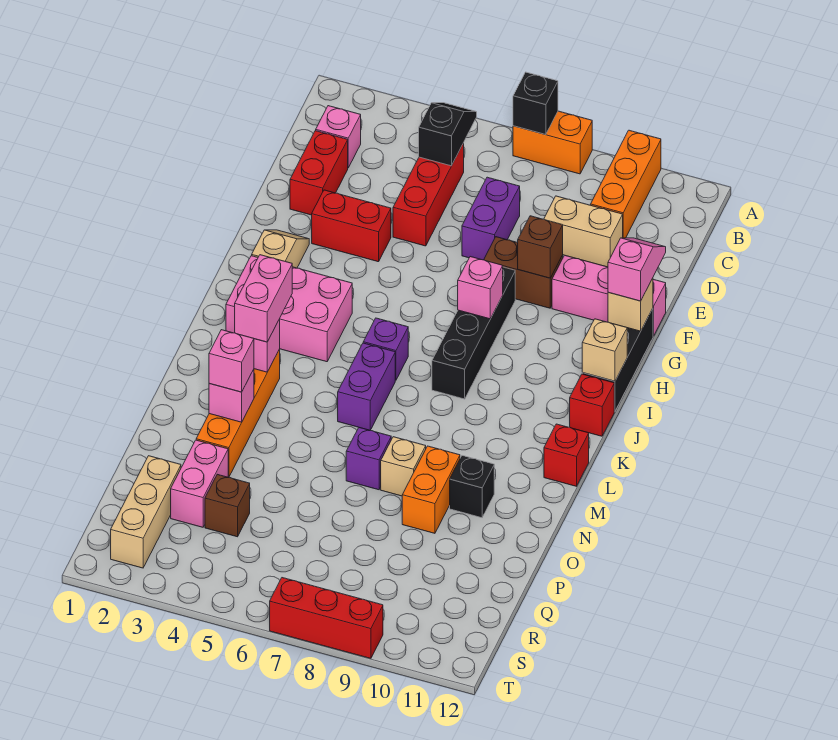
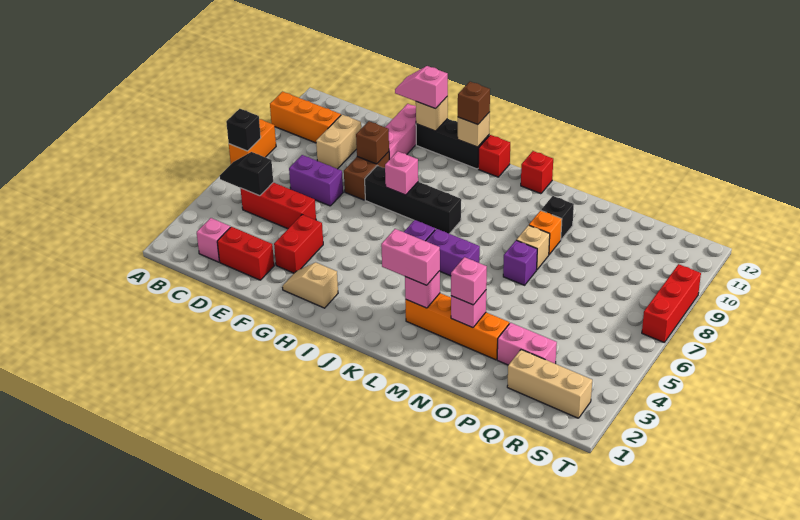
pink brick I2:J4 level 1 -> none
orange brick N9:O9 level 1 -> orange brick N9 level 1
brown brick Q4 level 1 -> brown brick I12 level 3

